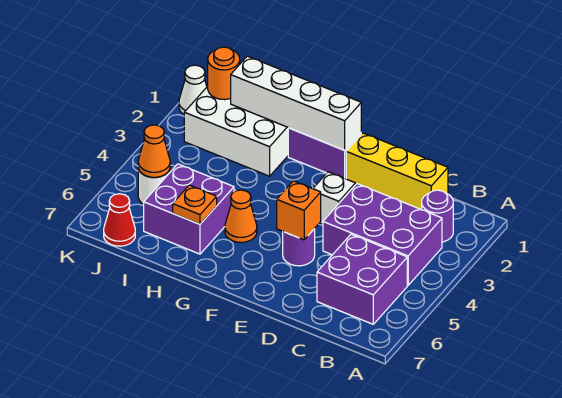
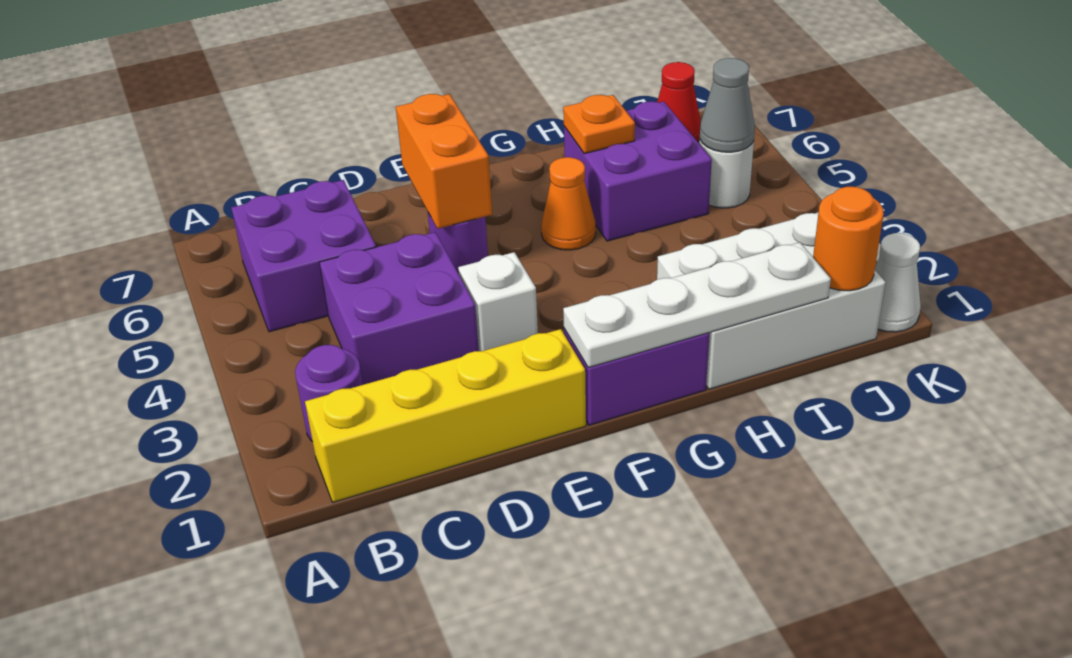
purple brick B3:D4 level 1 -> purple brick C3:D4 level 1
yellow brick C1:E1 level 1 -> yellow brick B1:E1 level 1
orange brick E5 level 2 -> orange brick E5:E6 level 2
white brick F1:I1 level 2 -> white plate F1:I1 level 2
orange cone J5 level 2 -> grey cone J5 level 2

